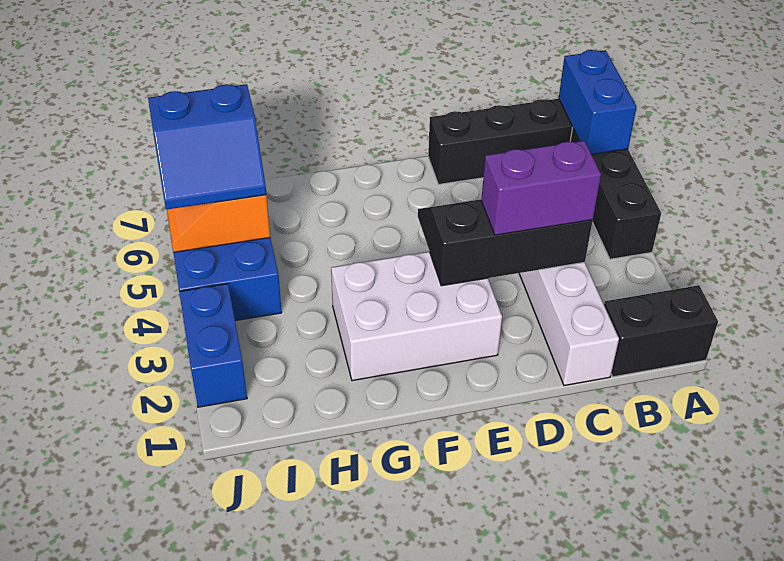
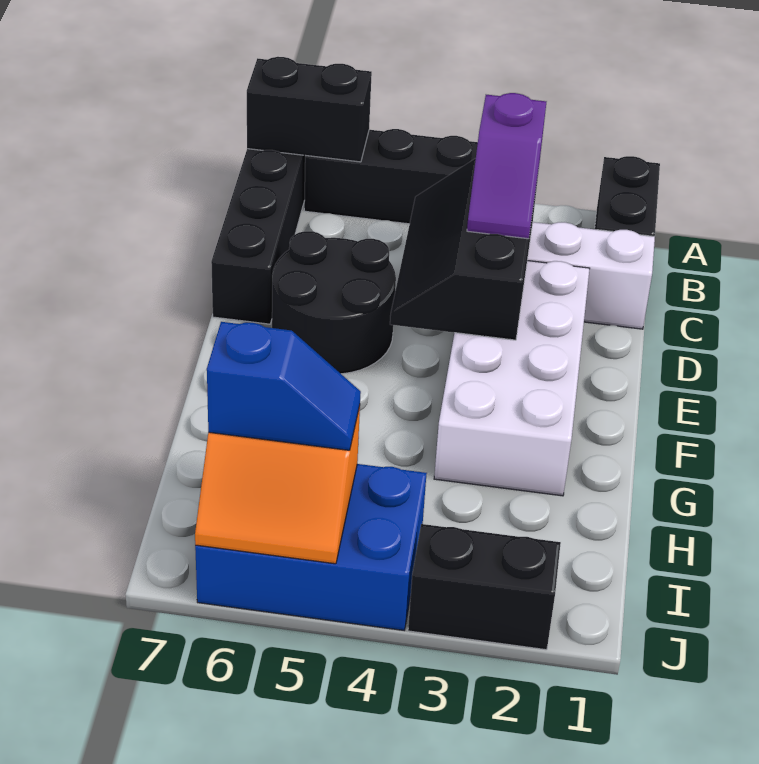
blue brick A6:A7 level 2 -> black brick A6:A7 level 2
purple brick C3:D3 level 3 -> purple slope C3:D3 level 3 top C
none -> black round brick D5:E6 level 1
white brick E2:G3 level 1 -> white brick D2:G3 level 1
blue slope I5:J6 level 3 top 6 -> blue slope I5:I6 level 3 top 6
blue brick J2:J3 level 1 -> black brick J2:J3 level 1

